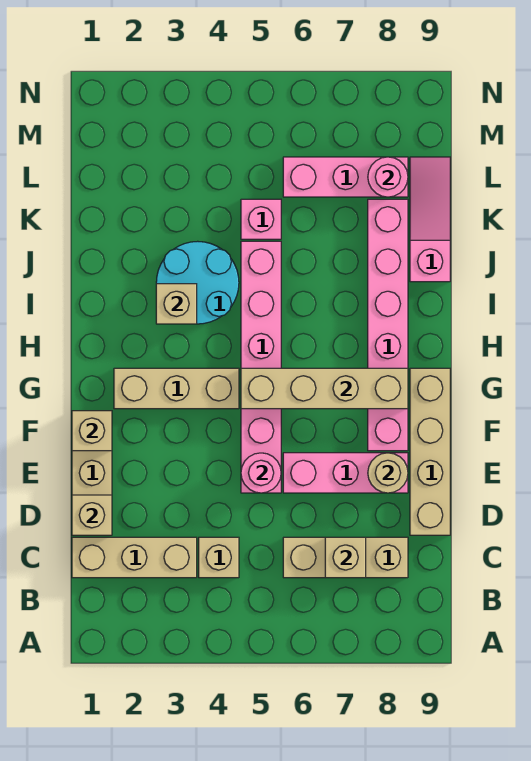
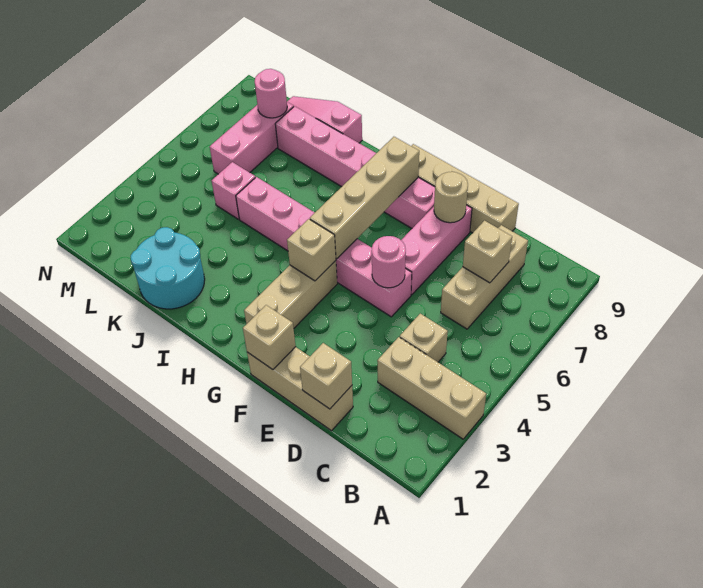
tan brick C1:C3 level 1 -> tan brick A3:C3 level 1
cyan round brick I3:J4 level 1 -> cyan round brick J1:K2 level 1
tan brick I3 level 2 -> tan brick G4 level 2

